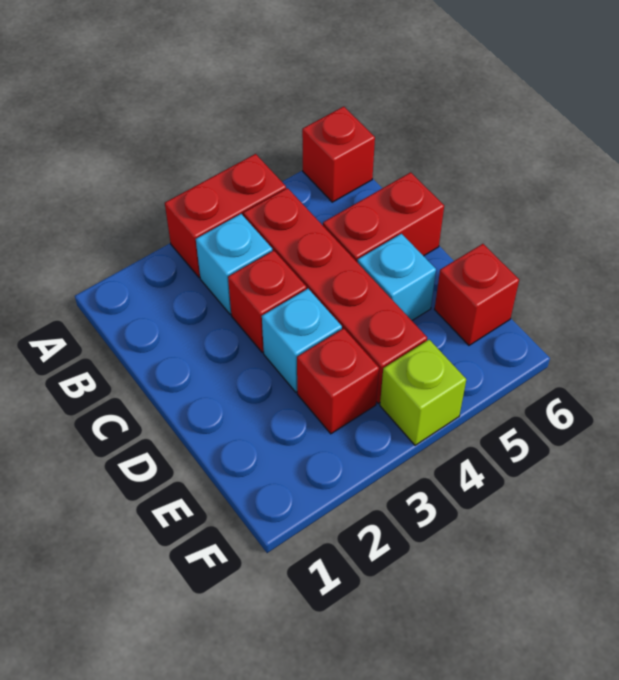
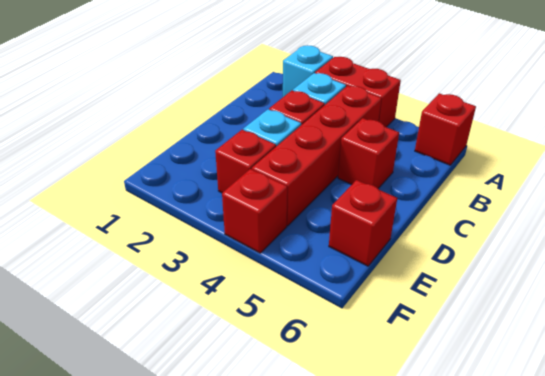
red brick C5:C6 level 1 -> red brick C5 level 1
cyan brick D5 level 1 -> cyan brick A2 level 1
lime brick F4 level 1 -> red brick F4 level 1

